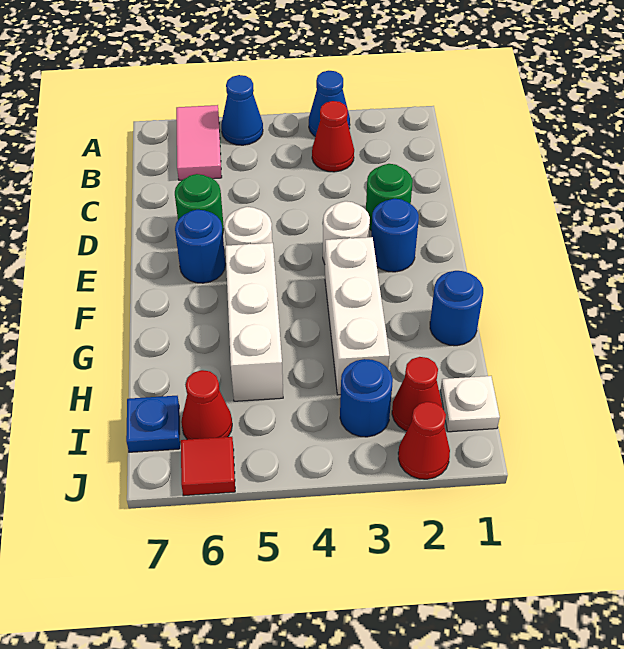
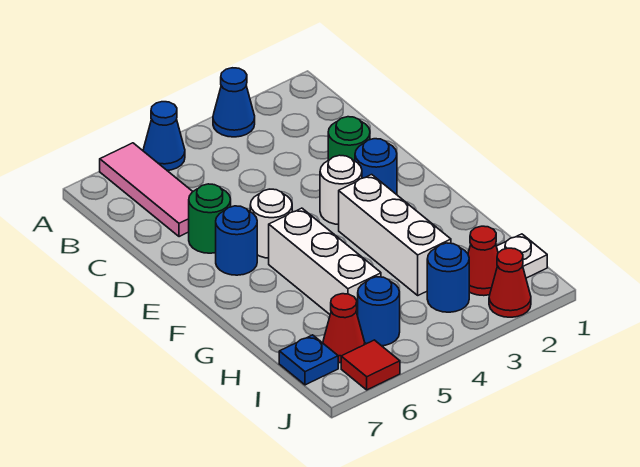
pink tile A6:B6 level 1 -> pink tile A6:C6 level 1
red cone B3 level 1 -> none
blue round brick G1 level 1 -> blue round brick I5 level 1

